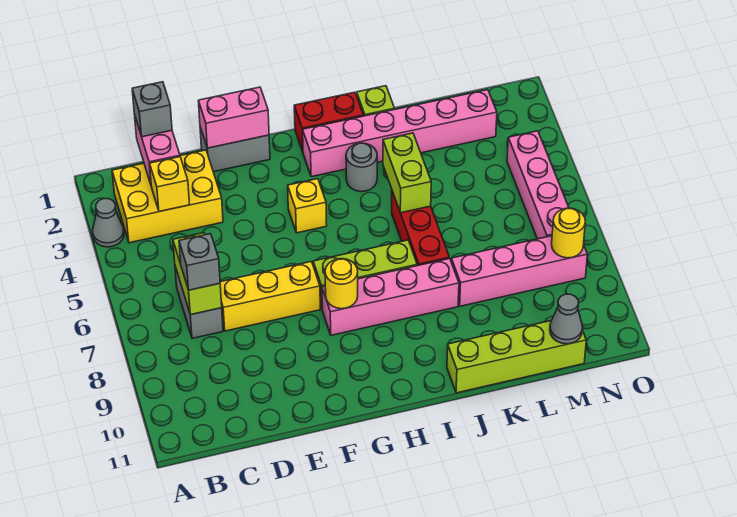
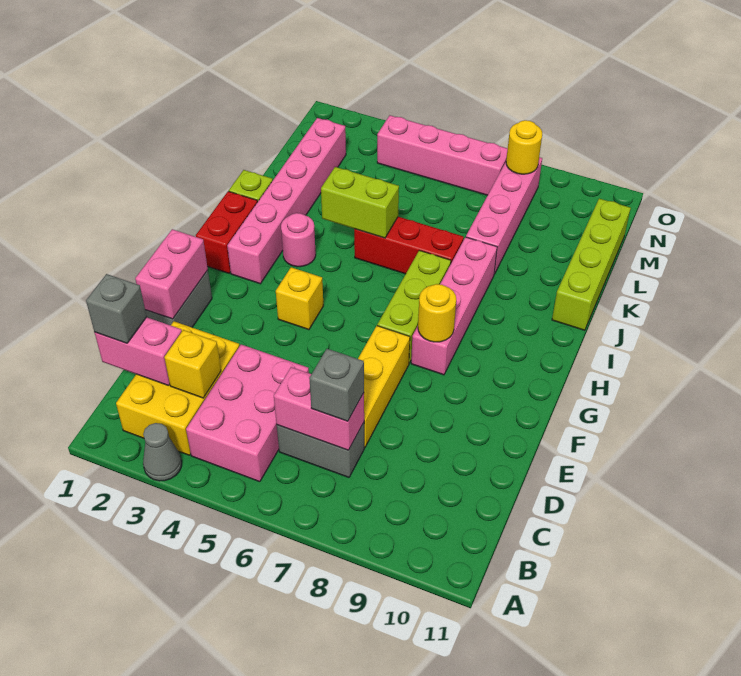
none -> pink brick B4:D5 level 1
lime brick C6:C7 level 2 -> pink brick C6:C7 level 2
grey round brick I3 level 1 -> pink round brick I3 level 1
grey cone M11 level 2 -> none

